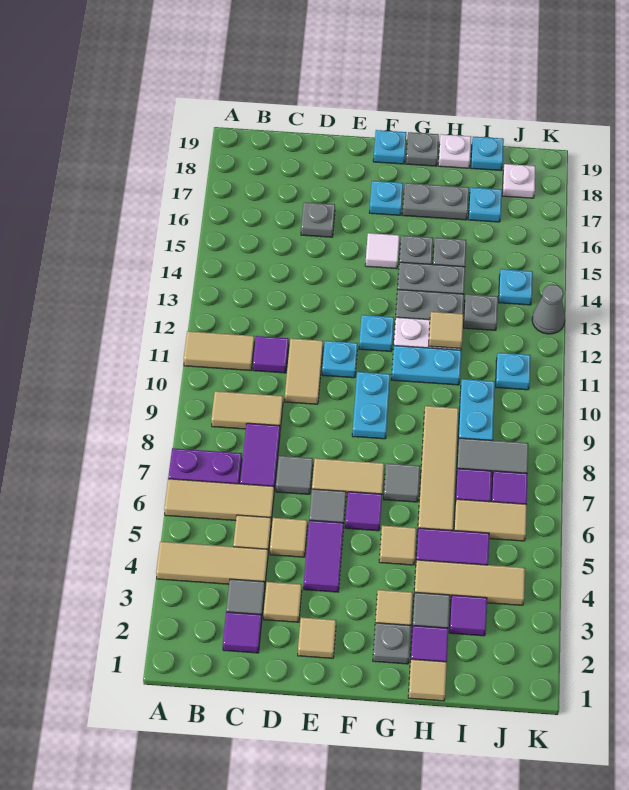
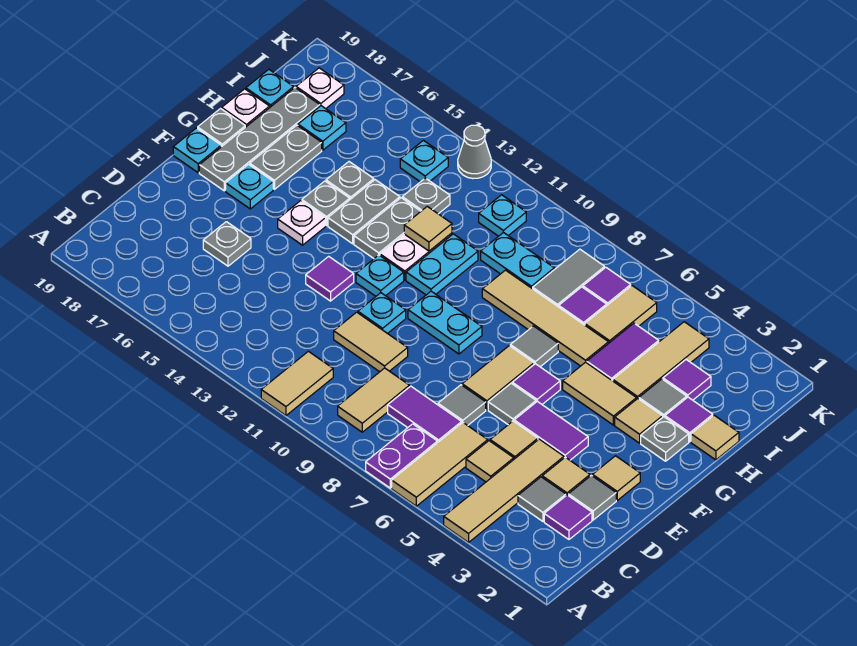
tan tile A4:C4 level 1 -> tan tile A4:D4 level 1
purple tile C11 level 1 -> purple tile E13 level 1
none -> grey tile D2 level 1
white tile F15 level 1 -> white plate F15 level 1
none -> grey plate F18:I18 level 1
tan tile G5 level 1 -> tan tile G4:G5 level 1

